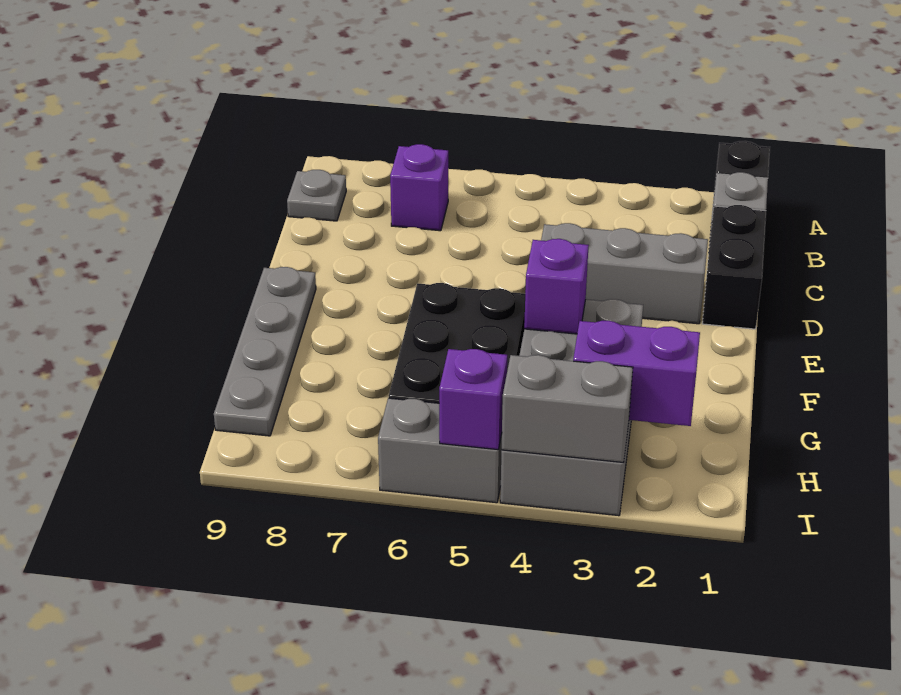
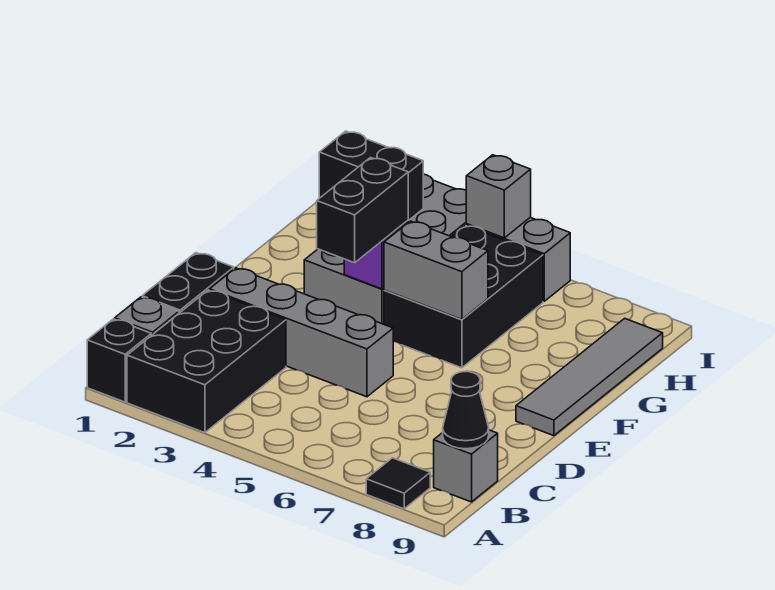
none -> black brick A2:C3 level 1
none -> black tile A8 level 1
purple brick B7 level 1 -> none
grey plate B9 level 1 -> grey brick B9 level 1
none -> black cone B9 level 2
grey brick D2:D4 level 1 -> grey brick D2:D5 level 1
none -> black brick E4:F4 level 3
grey plate E9:H9 level 1 -> grey tile E9:H9 level 1
purple brick H2:H3 level 2 -> black brick H2:H3 level 2
grey brick I3:I4 level 2 -> grey brick F5:F6 level 2
purple brick I5 level 2 -> grey brick I5 level 2

